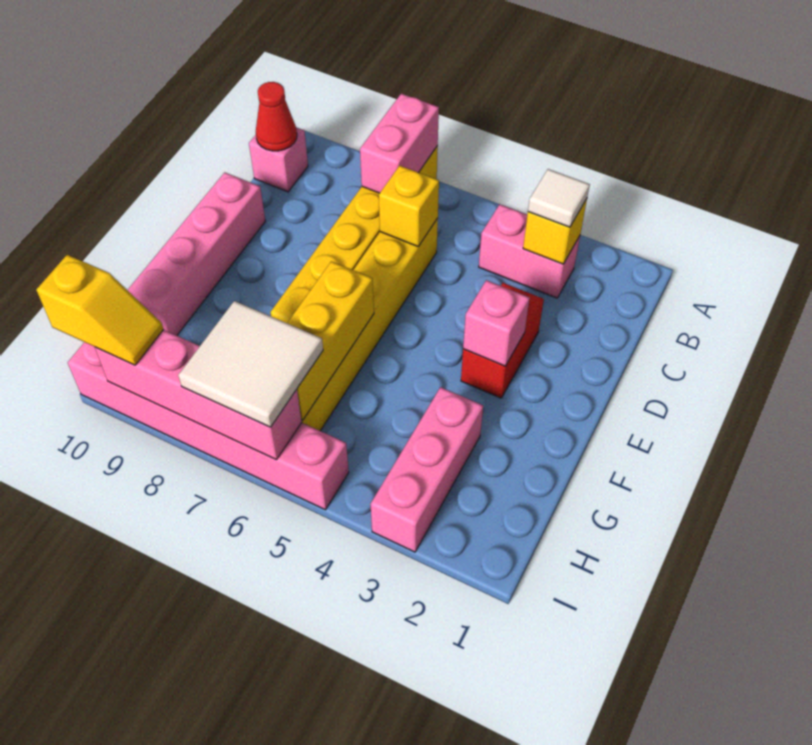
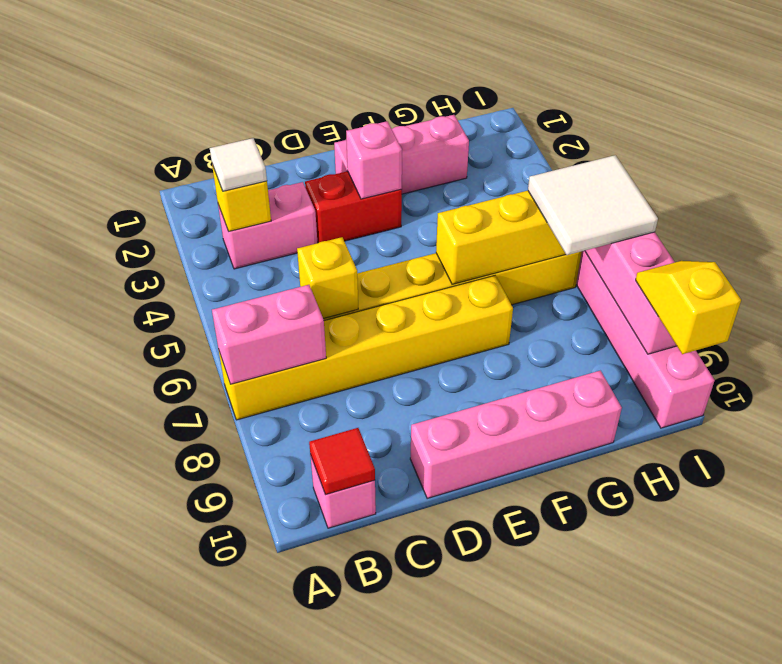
pink brick B3:B4 level 1 -> pink brick B3:C3 level 1
red cone B10 level 2 -> red tile B10 level 2
pink brick G3:I3 level 1 -> pink brick E2:G2 level 1

